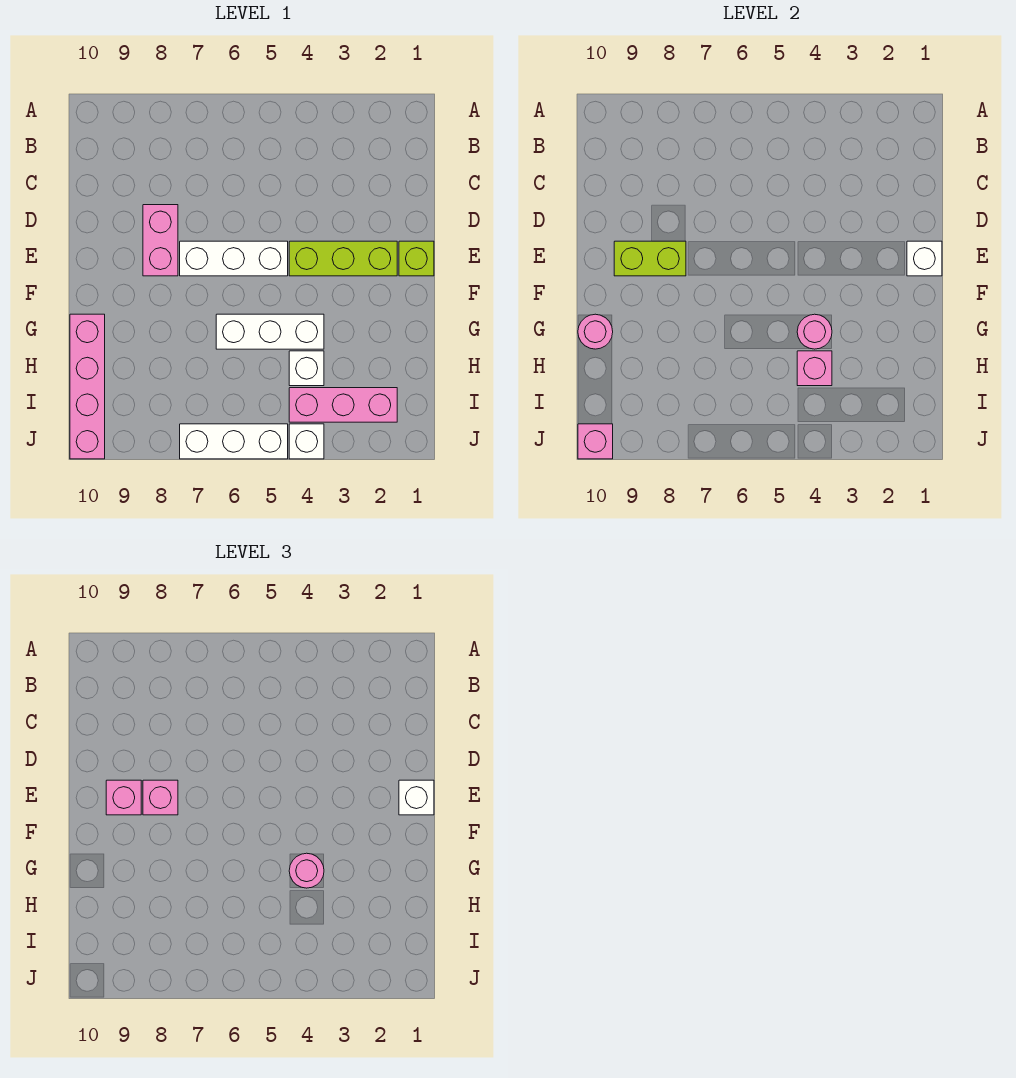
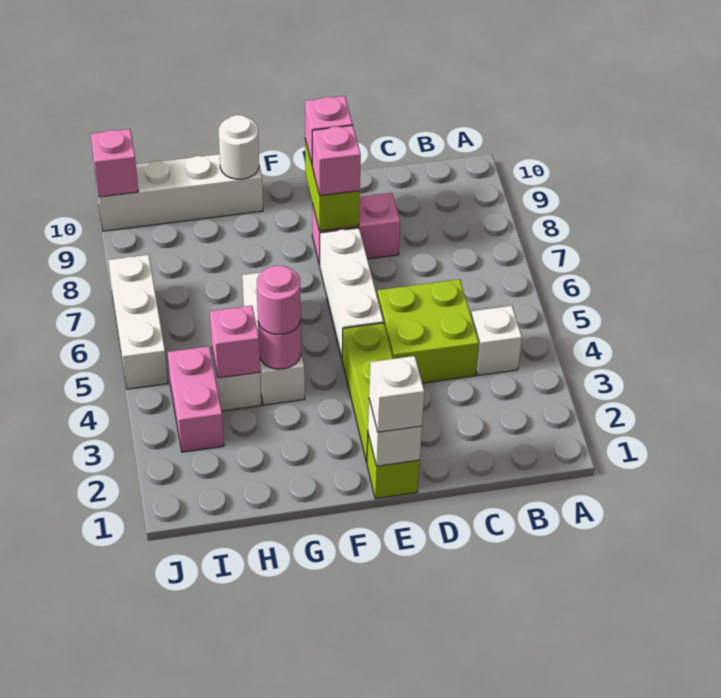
none -> lime brick C4:D5 level 1
pink brick G10:J10 level 1 -> white brick G10:J10 level 1
pink round brick G10 level 2 -> white round brick G10 level 2
pink brick I2:I4 level 1 -> pink brick I3:I4 level 1
white brick J4 level 1 -> white brick B4 level 1

